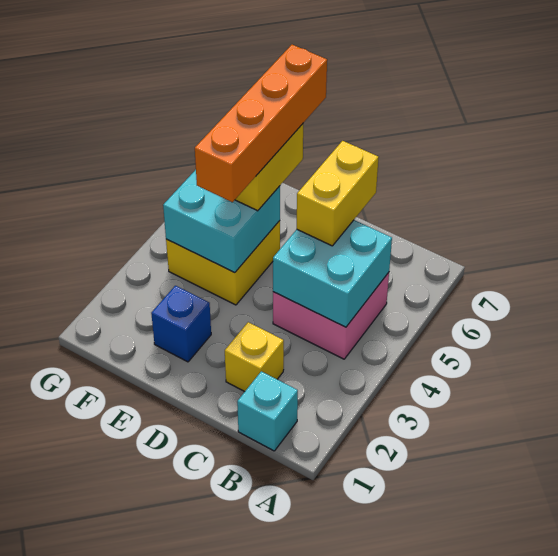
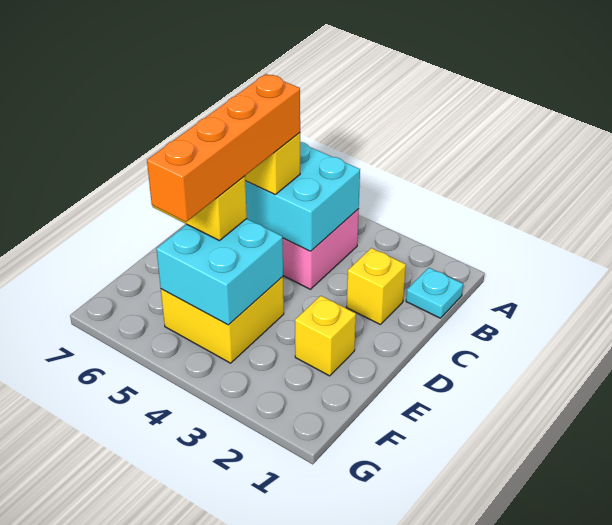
cyan brick B1 level 1 -> cyan plate B1 level 1
blue brick E2 level 1 -> yellow brick E2 level 1
orange brick E4:E7 level 4 -> orange brick C5:F5 level 4

